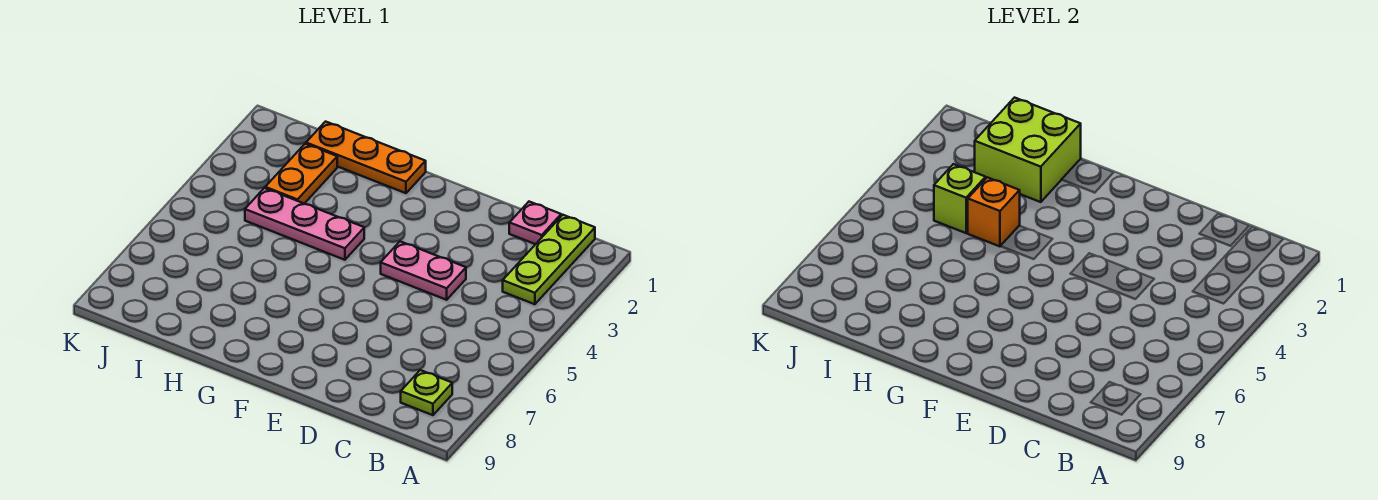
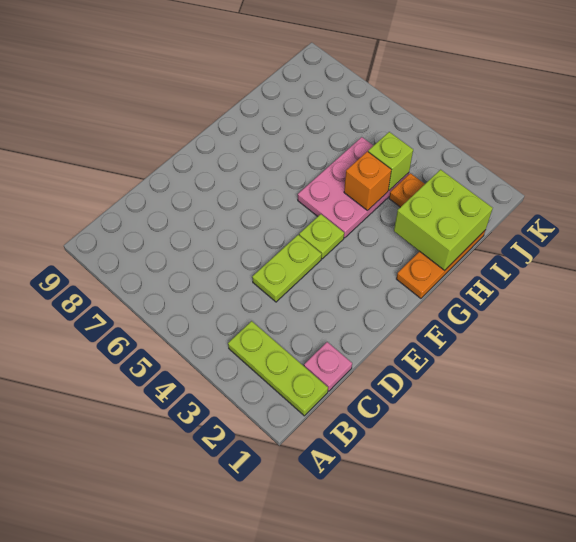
lime plate B8 level 1 -> lime plate F4 level 1
pink plate D4:E4 level 1 -> lime plate D4:E4 level 1
pink plate G4:I4 level 1 -> pink plate G4:I5 level 1

